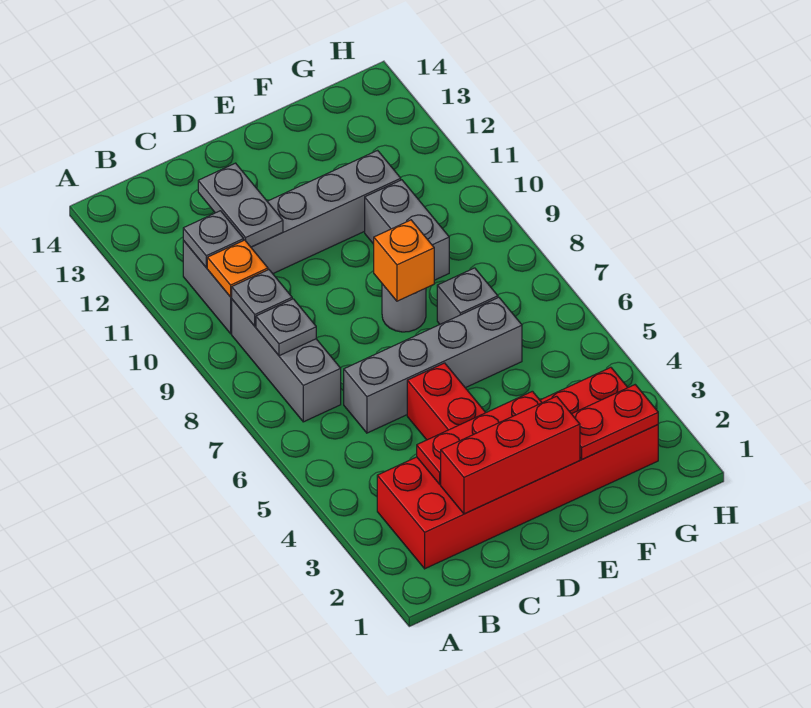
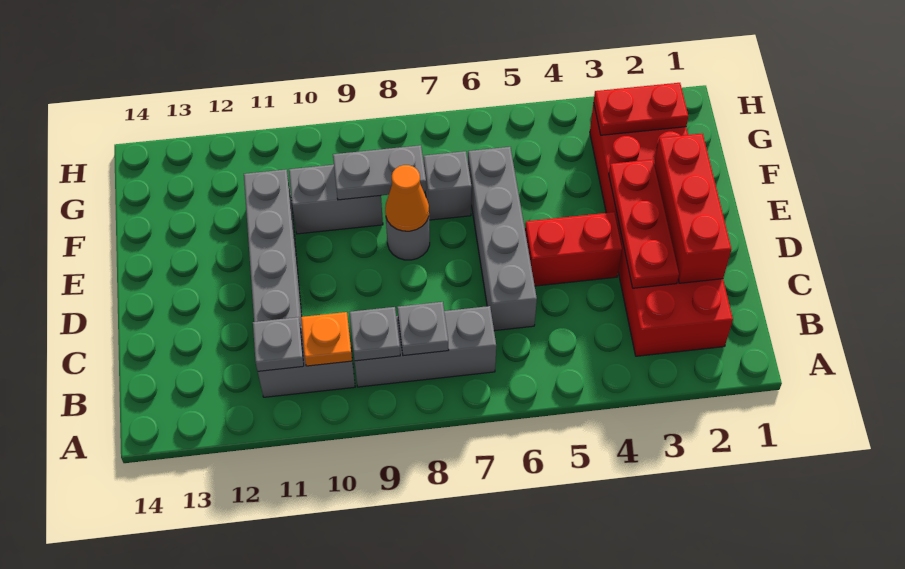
grey plate C11:C12 level 2 -> grey plate F8:F9 level 2
orange brick E8 level 2 -> orange cone E8 level 2
red plate F2:G2 level 2 -> red plate G2:G3 level 2

